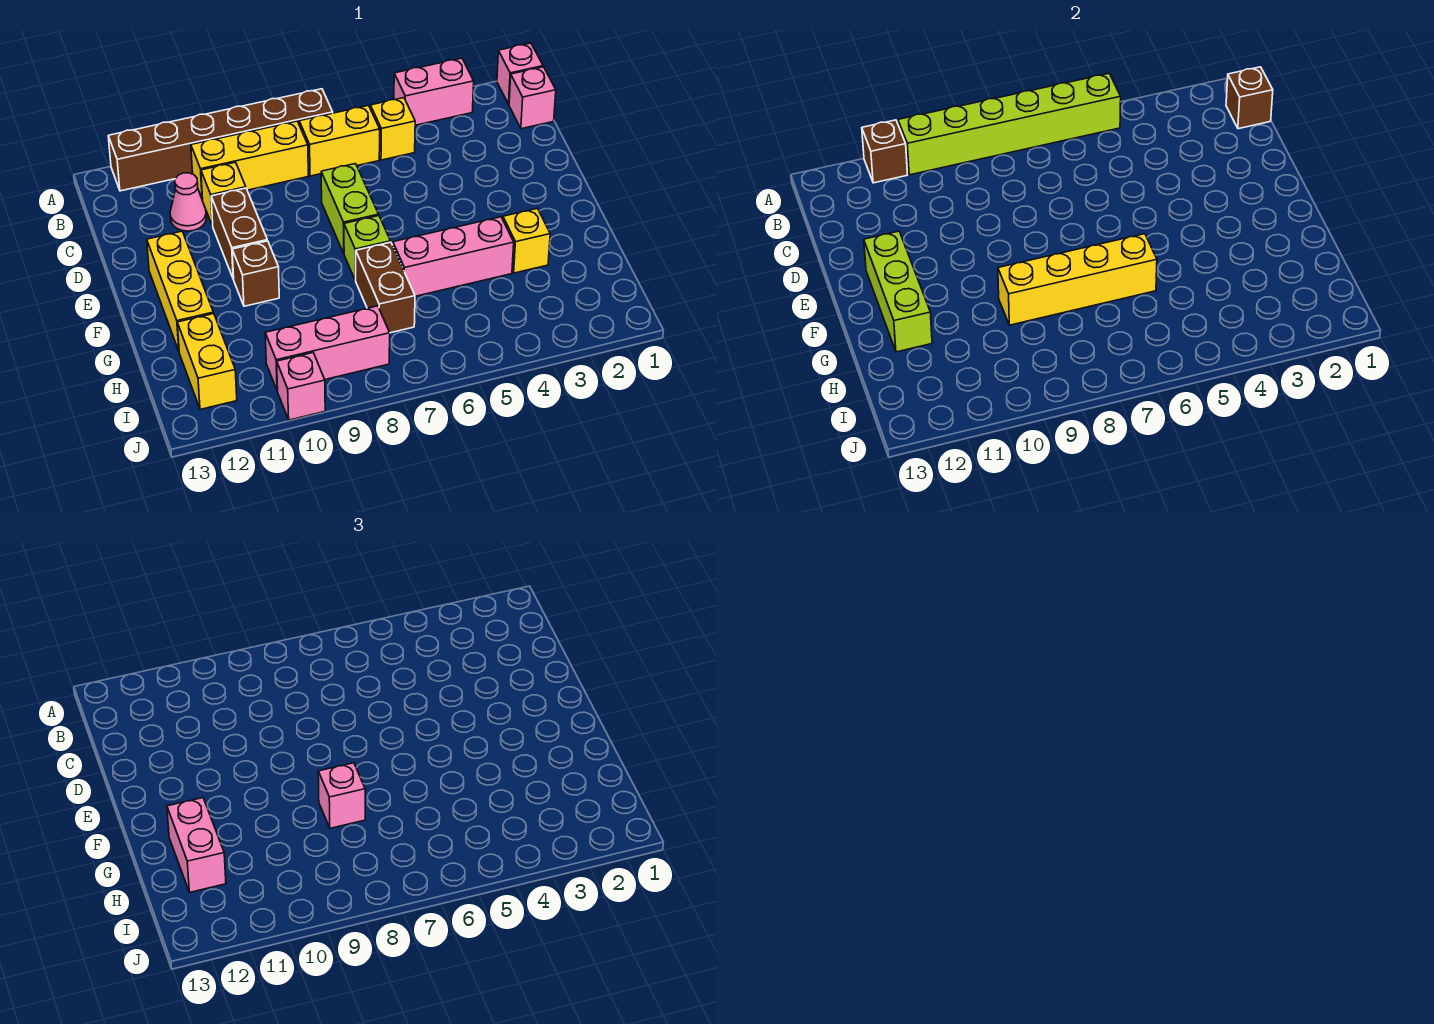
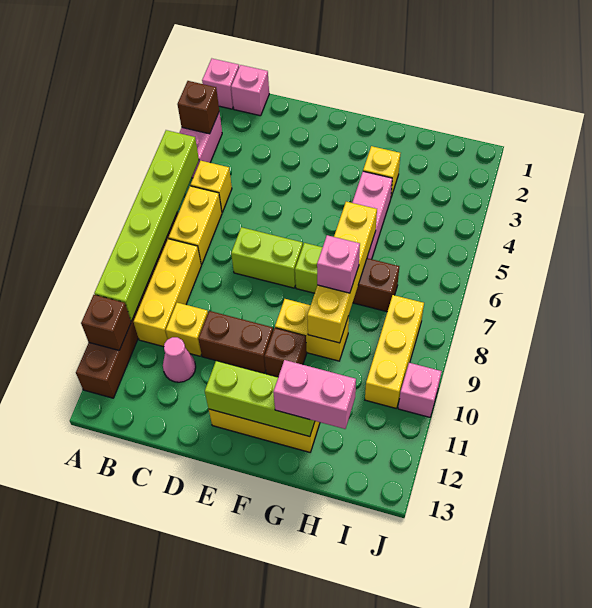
brown brick B1 level 2 -> brown brick A3 level 2
yellow brick H12:I12 level 1 -> yellow brick F9:G9 level 1
pink brick I8:I10 level 1 -> yellow brick I8:I10 level 1

